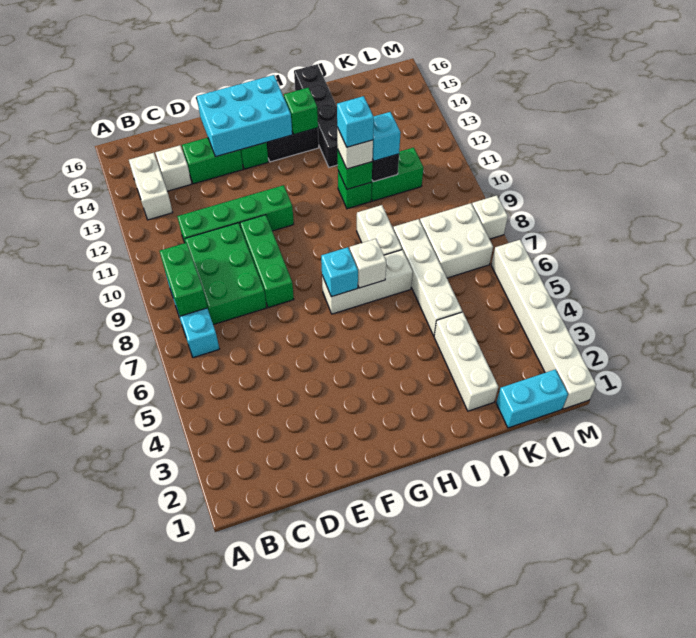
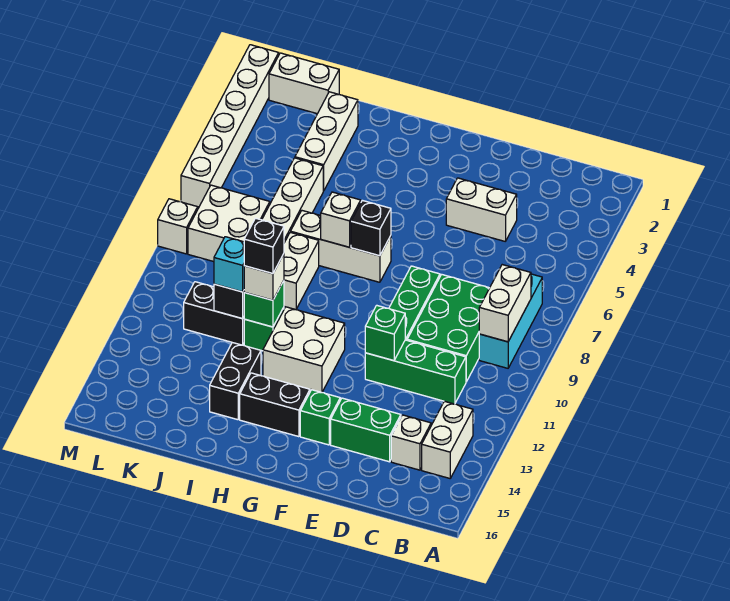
green brick B8:B9 level 2 -> white brick B8:B9 level 2
green brick C11:F11 level 1 -> green brick C11:E11 level 1
none -> white brick D4:E4 level 1
cyan brick E14:G15 level 2 -> none
cyan brick G7 level 2 -> black brick G7 level 2
none -> white brick G11:H12 level 1
green brick H14 level 2 -> green brick E11 level 2
cyan brick I11 level 4 -> black brick I11 level 4
black brick I13:I16 level 1 -> black brick I13:I14 level 1
green brick J11:K11 level 1 -> black brick J11:K11 level 1
cyan brick K1:L1 level 1 -> white brick K1:L1 level 1

